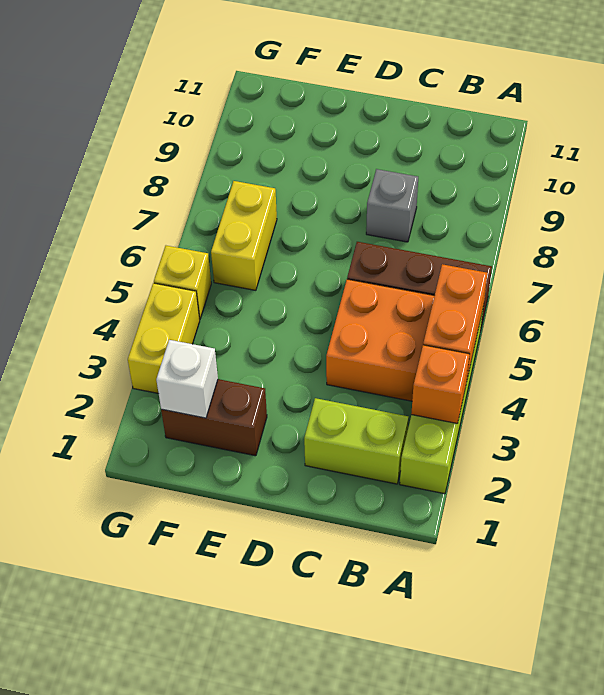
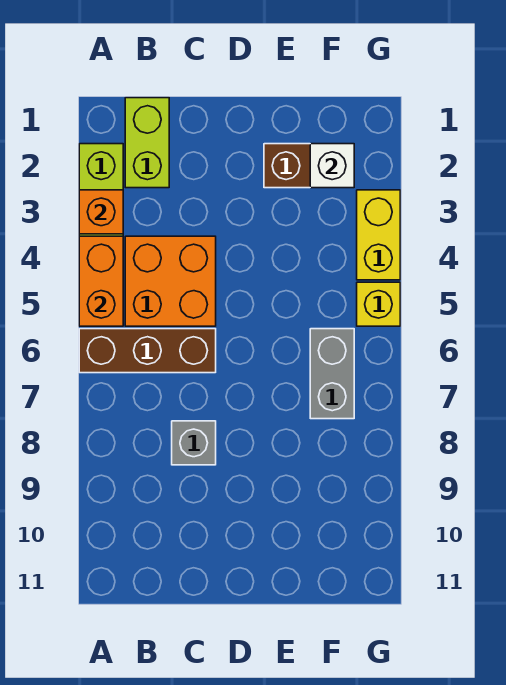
lime brick B2:C2 level 1 -> lime brick B1:B2 level 1
yellow brick F6:F7 level 1 -> grey brick F6:F7 level 1

